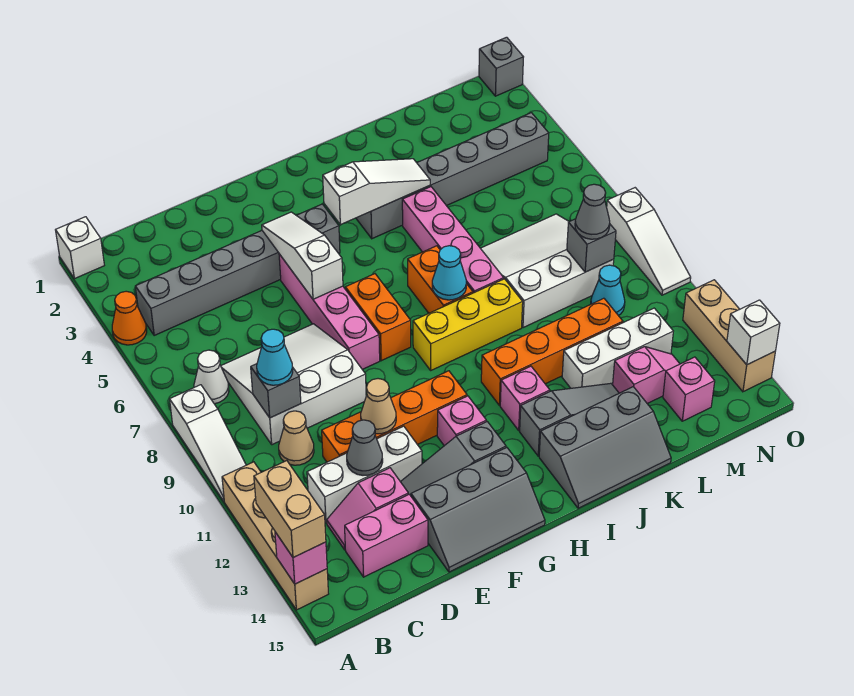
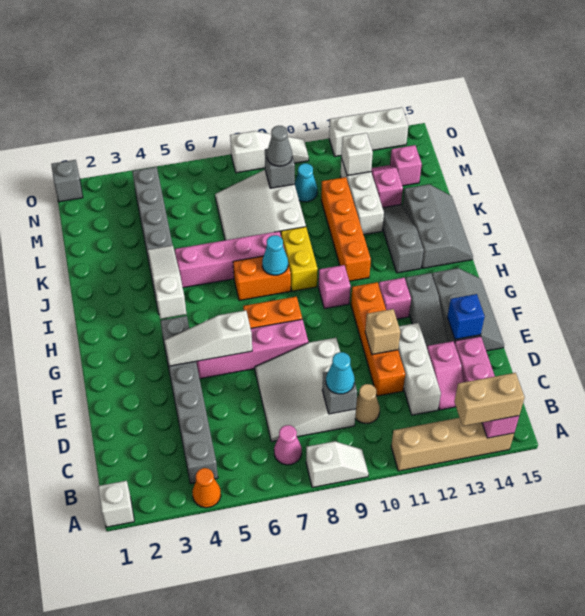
white slope A8:A10 level 1 top 8 -> white slope A8:A9 level 1 top 8
white cone B7 level 1 -> pink cone B7 level 1
grey cone D12 level 2 -> none
tan cone E11 level 2 -> tan brick E11 level 2
none -> blue brick E14 level 2
yellow brick H9:J9 level 1 -> yellow brick I9:J9 level 1
pink brick I12 level 1 -> pink brick H10 level 1
tan brick O12:O14 level 1 -> white brick O12:O14 level 1
white brick O14 level 2 -> white brick M12 level 2

